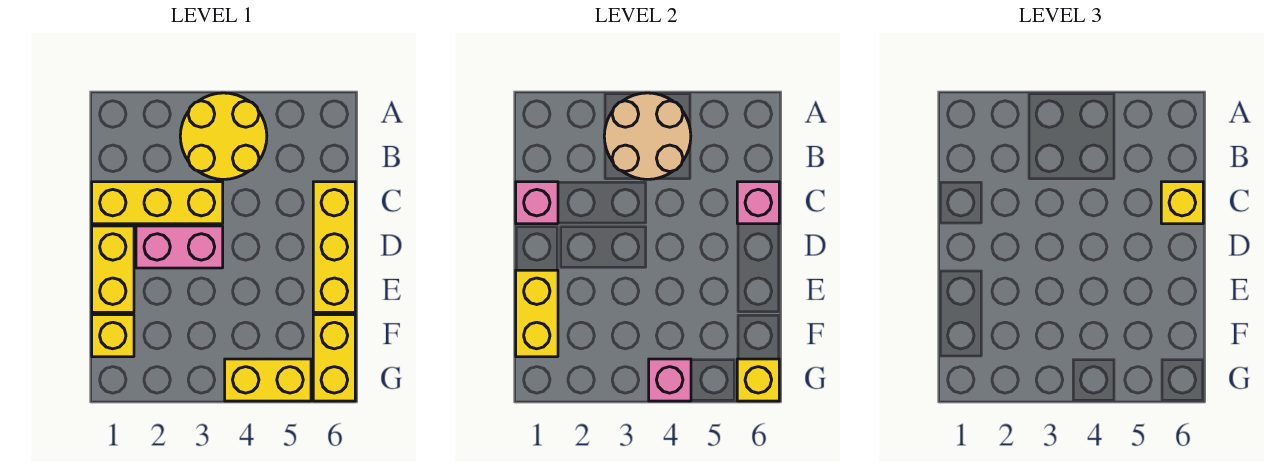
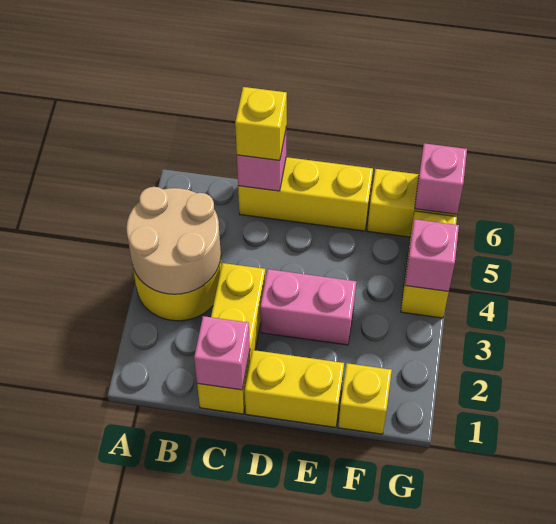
pink brick D2:D3 level 1 -> pink brick D3:E3 level 1
yellow brick E1:F1 level 2 -> none
yellow brick G6 level 2 -> pink brick G6 level 2

